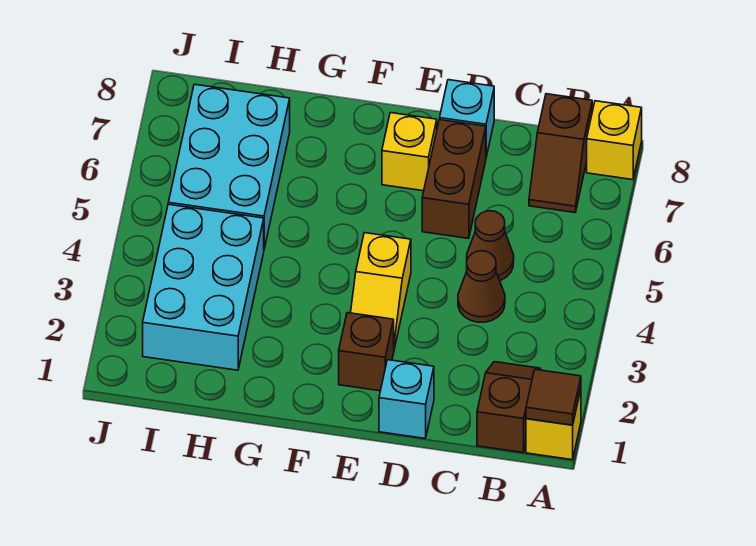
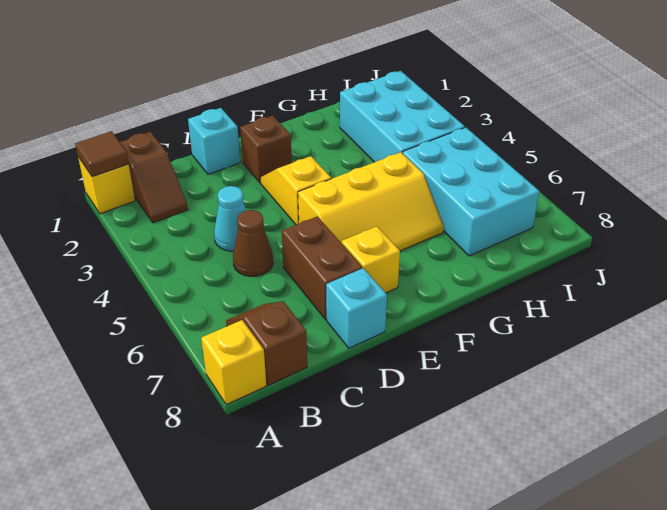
brown cone C4 level 1 -> cyan cone C4 level 1
none -> yellow slope E5:G6 level 1 top 5

